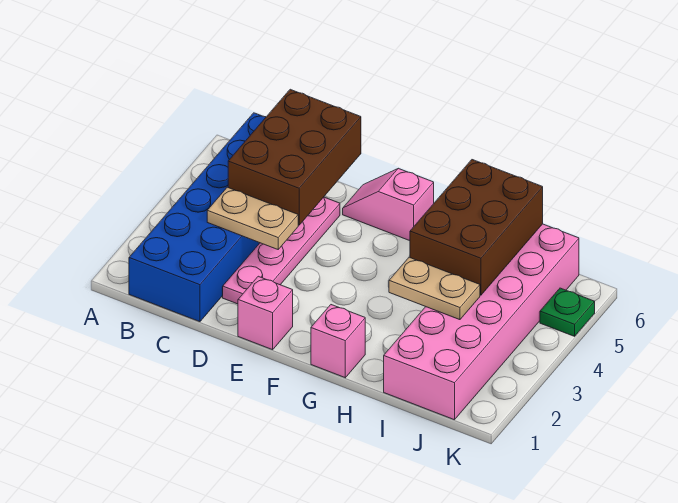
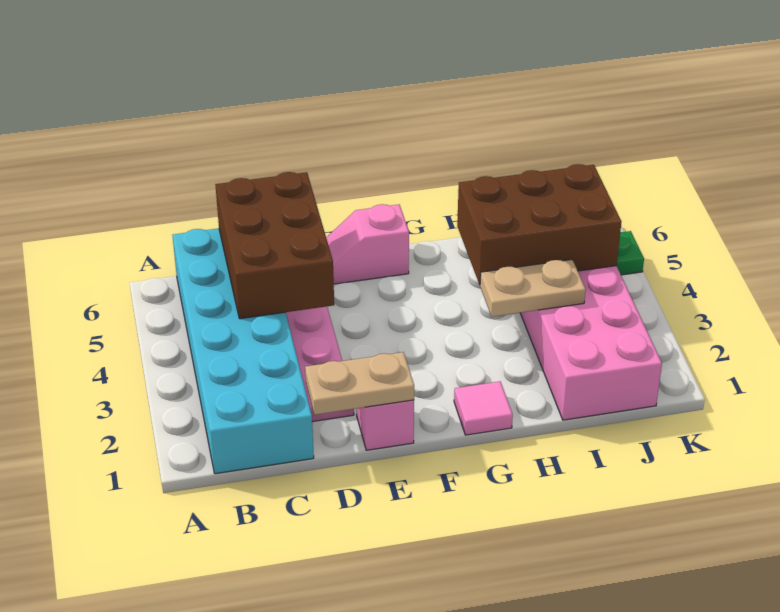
blue brick B1:C6 level 1 -> cyan brick B1:C6 level 1
tan plate C3:D3 level 2 -> tan plate D1:E1 level 2
pink brick G1 level 1 -> pink tile G1 level 1
brown brick H4:I6 level 2 -> brown brick H4:J5 level 2

